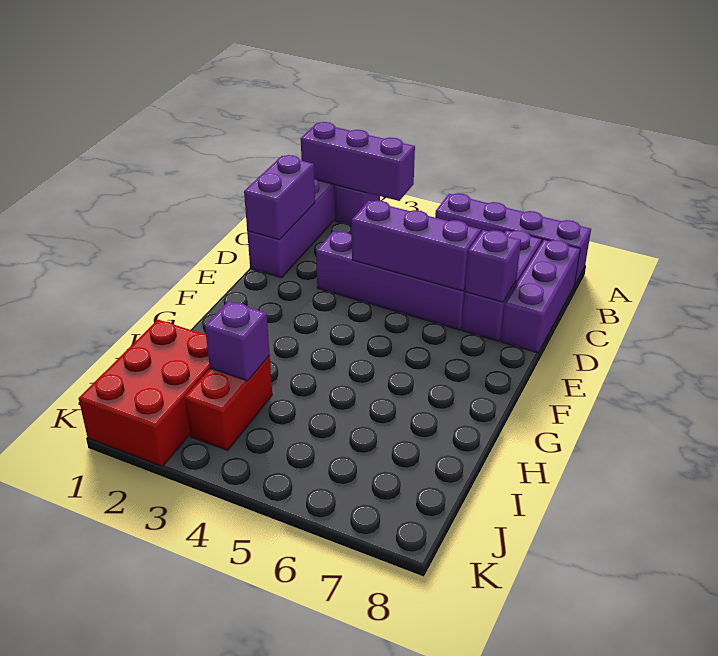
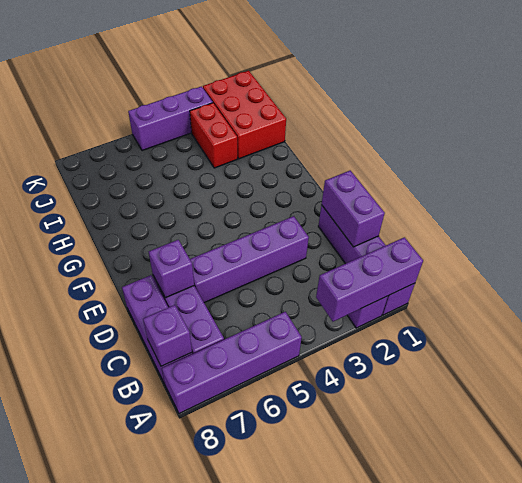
purple brick D4:D6 level 2 -> purple brick K3:K5 level 1
purple brick I3 level 2 -> purple brick B8 level 2

